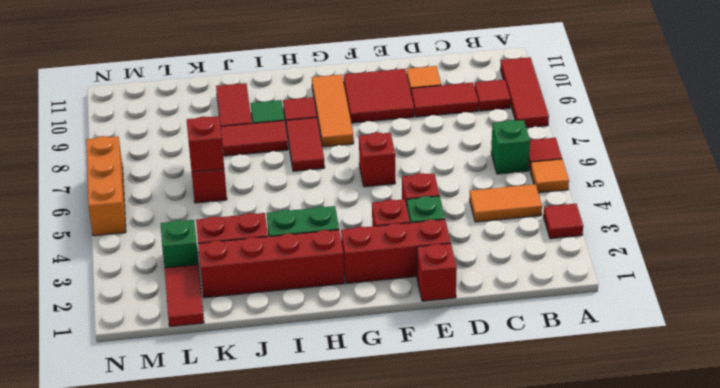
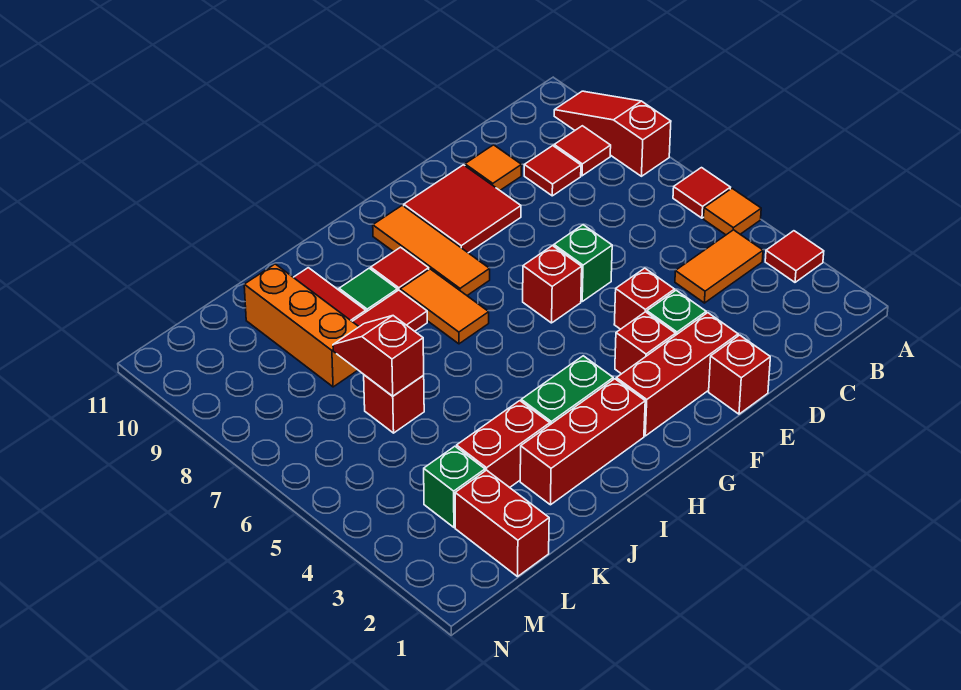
red tile A8:A10 level 1 -> red slope A8:A10 level 1 top 8
green brick B6 level 1 -> green brick E6 level 1
red tile C9:D9 level 1 -> red tile C9 level 1
red brick H2:K2 level 1 -> red brick H2:J2 level 1
red tile H7:H8 level 1 -> orange tile H7:H8 level 1
red tile L1:L2 level 1 -> red brick L1:L2 level 1
orange brick N5:N7 level 1 -> orange brick K8:K10 level 1

